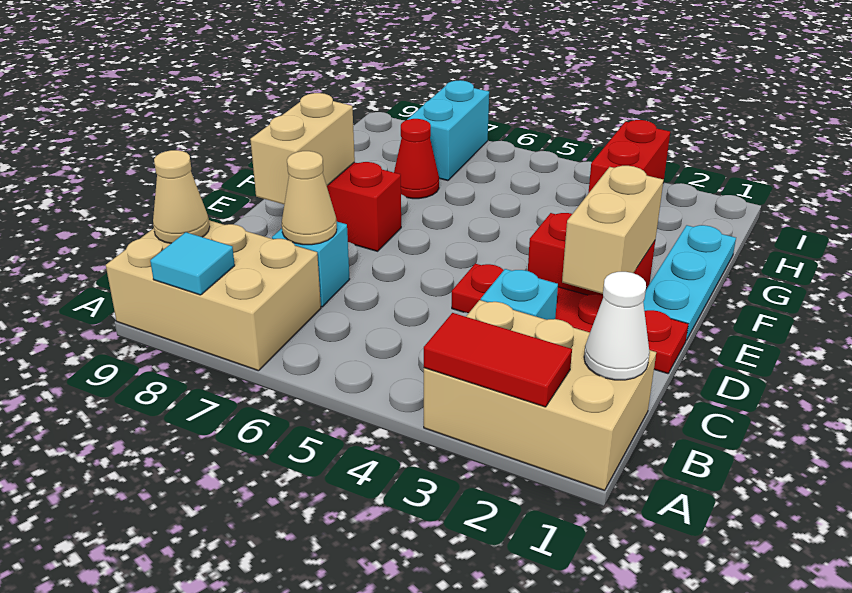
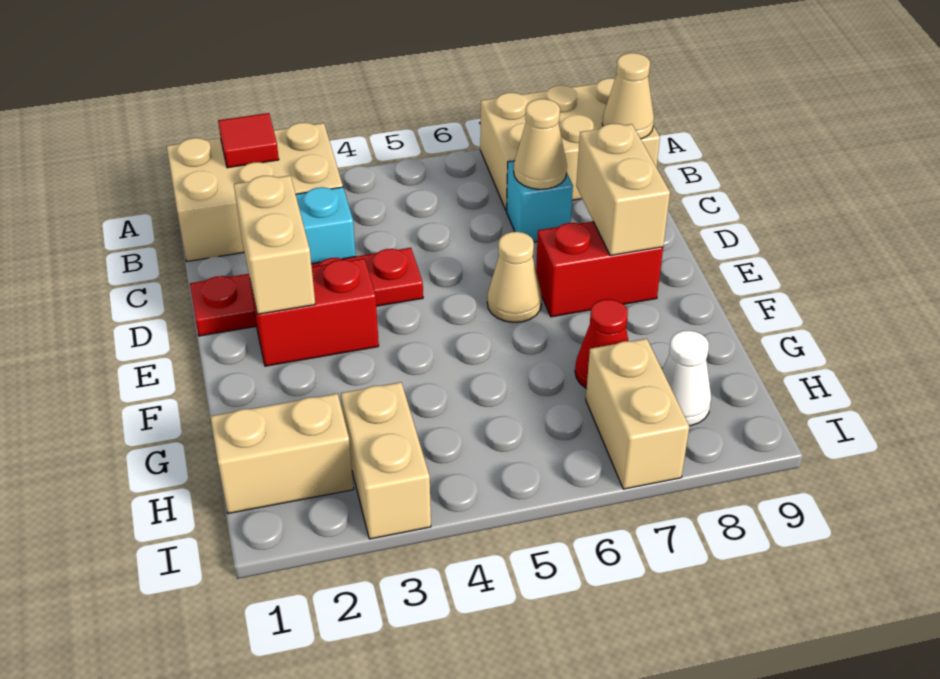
red tile A2:A3 level 2 -> red tile A2 level 2
cyan tile A8 level 2 -> none
white cone B1 level 2 -> white cone H8 level 1
cyan plate E1:G1 level 1 -> none
none -> tan cone E6 level 1
none -> tan brick H1:H2 level 1
red brick H3:I3 level 1 -> tan brick H3:I3 level 1
cyan brick H7:I7 level 1 -> tan brick H7:I7 level 1

